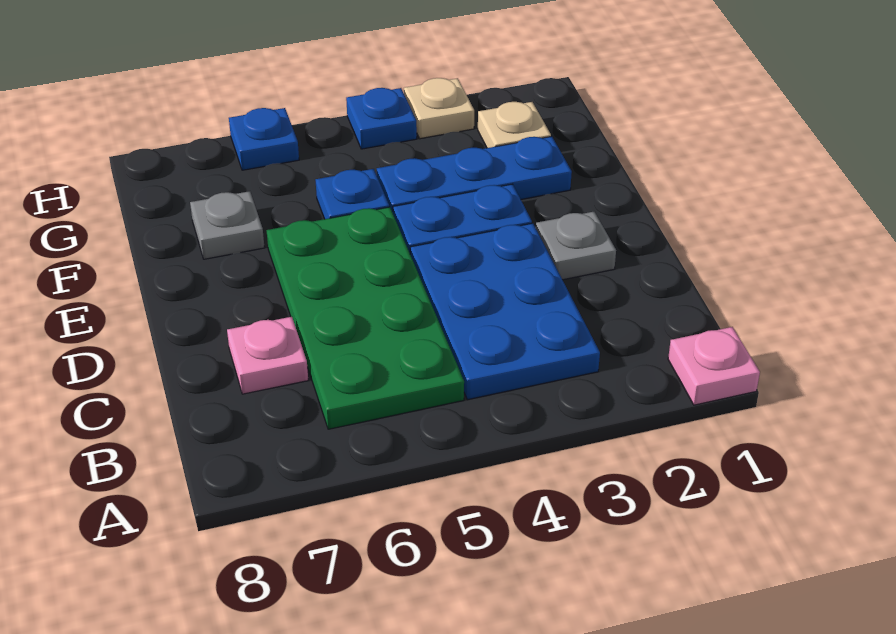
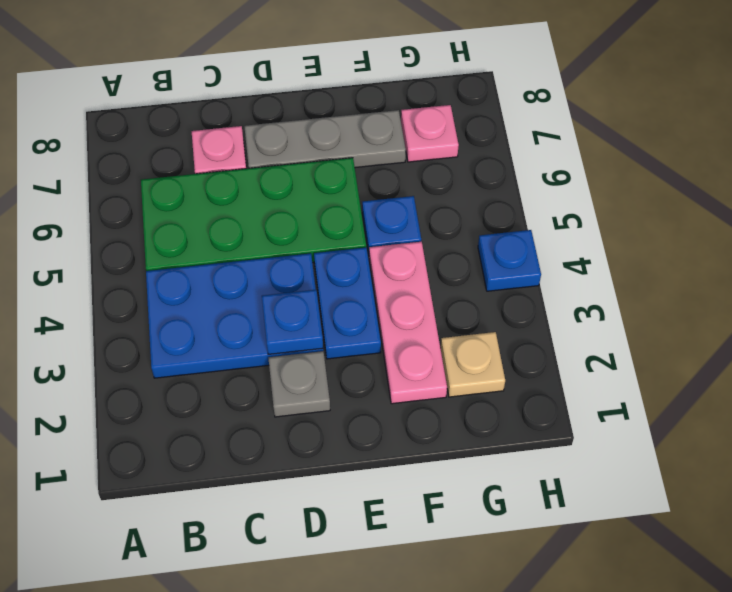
pink plate A1 level 1 -> pink plate G7 level 1
blue plate F2:F4 level 1 -> pink plate F2:F4 level 1
grey plate F7 level 1 -> grey plate D7:F7 level 1
tan plate H3 level 1 -> none
blue plate H6 level 1 -> blue plate D3 level 2

